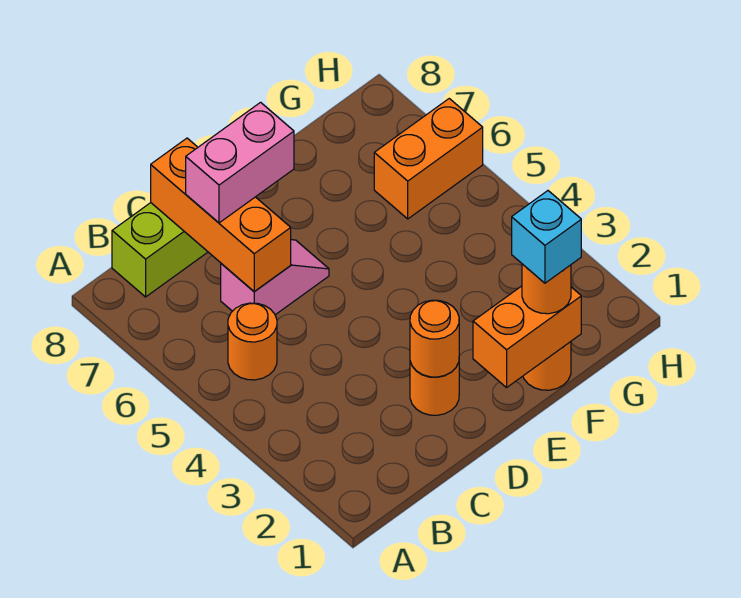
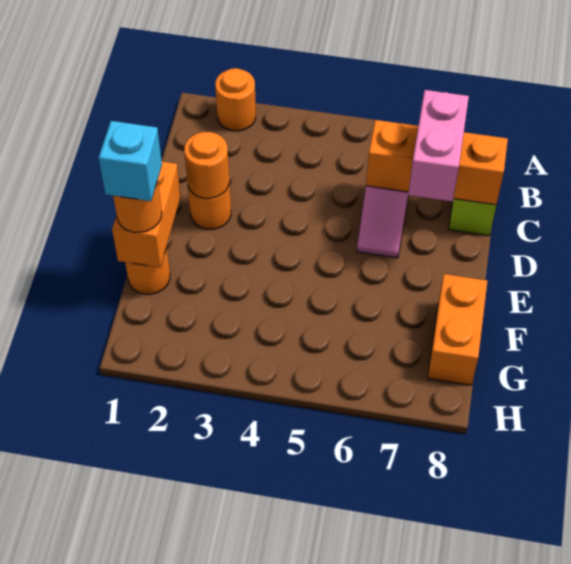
orange round brick B5 level 1 -> orange round brick A2 level 1
orange brick G6:H6 level 1 -> orange brick F8:G8 level 1

